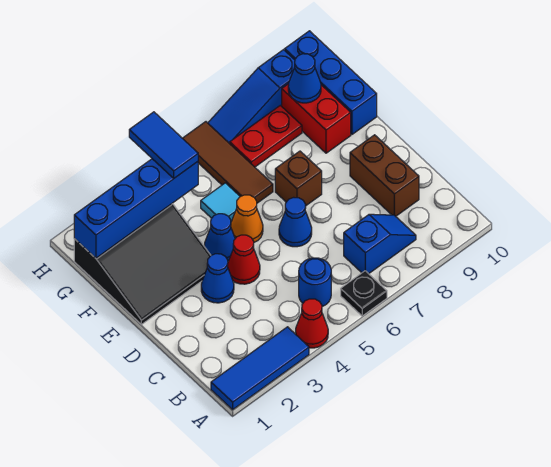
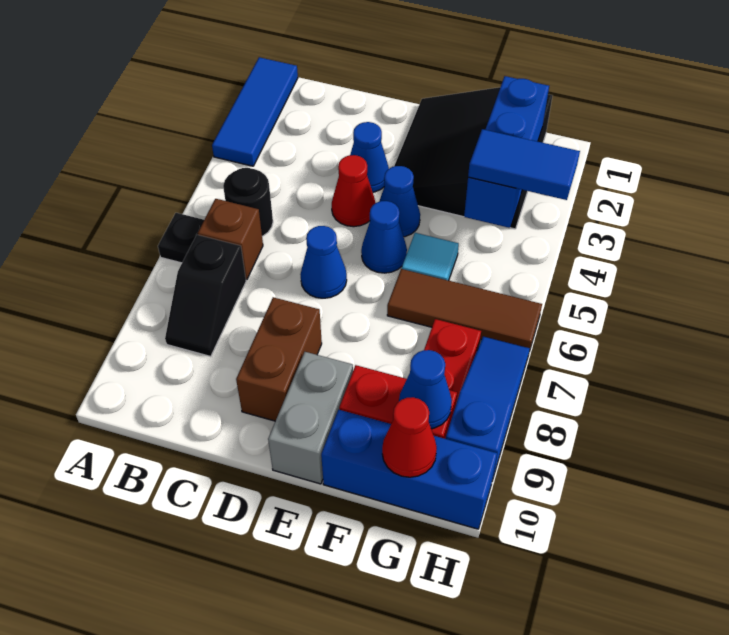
red cone A4 level 1 -> red cone G10 level 2
blue round brick B5 level 1 -> black round brick B5 level 1
blue slope B7:B8 level 1 top 7 -> black slope B7:B8 level 1 top 7
brown brick C9:D9 level 1 -> brown brick D8:D9 level 1
orange cone E5 level 1 -> blue cone E5 level 1
brown brick E7 level 1 -> brown brick B6 level 1
none -> grey brick E9:E10 level 1
blue brick G1:G4 level 2 -> blue brick G2:G4 level 2

